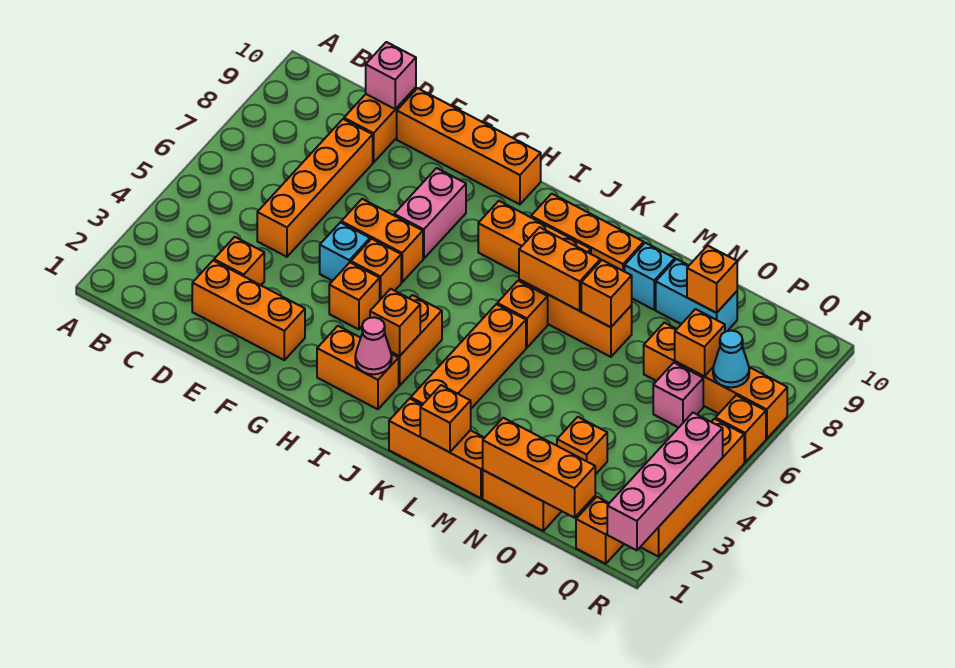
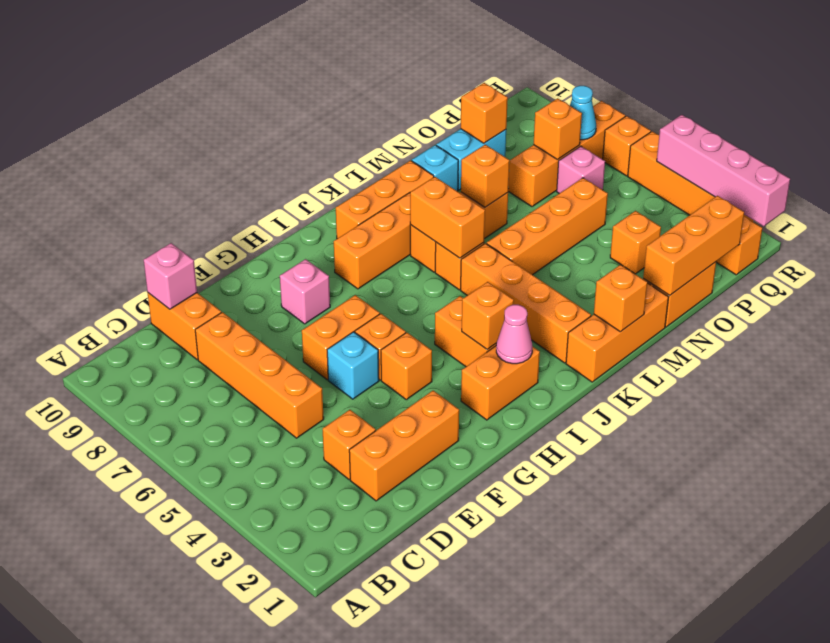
orange brick E10:H10 level 1 -> orange brick L5:O5 level 1
pink brick G7:G8 level 1 -> pink brick G8 level 1
orange brick K7:L7 level 2 -> orange brick K6:K7 level 2

